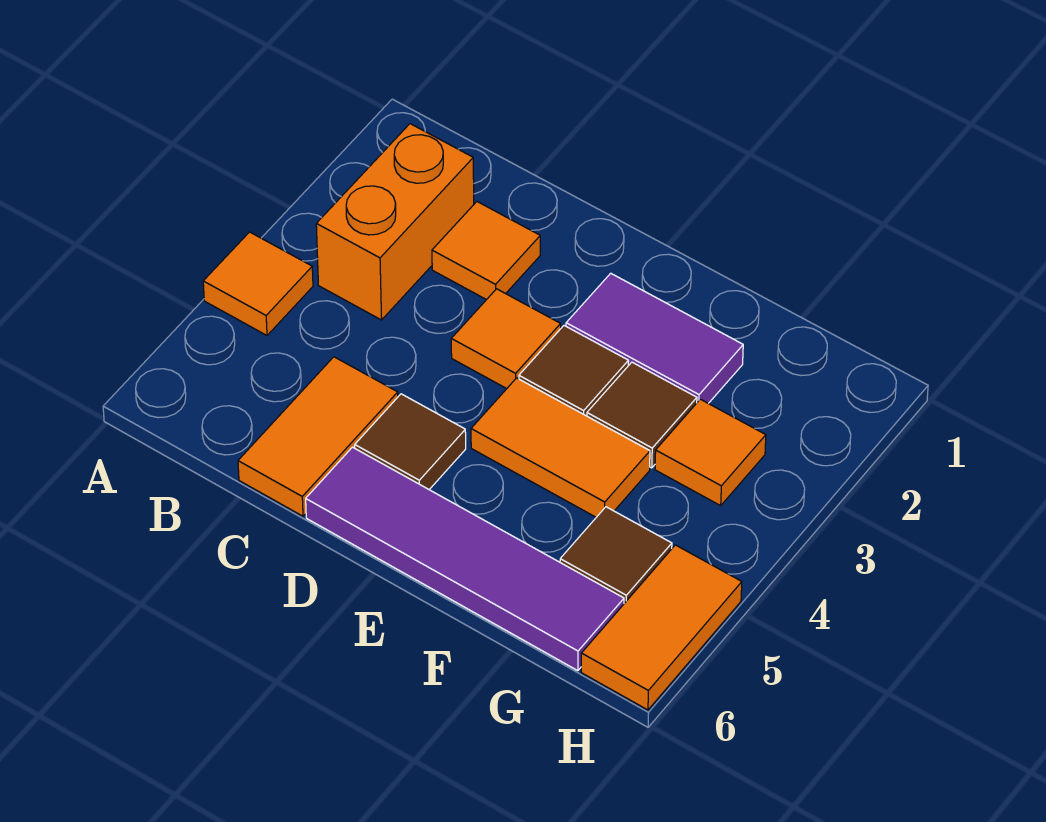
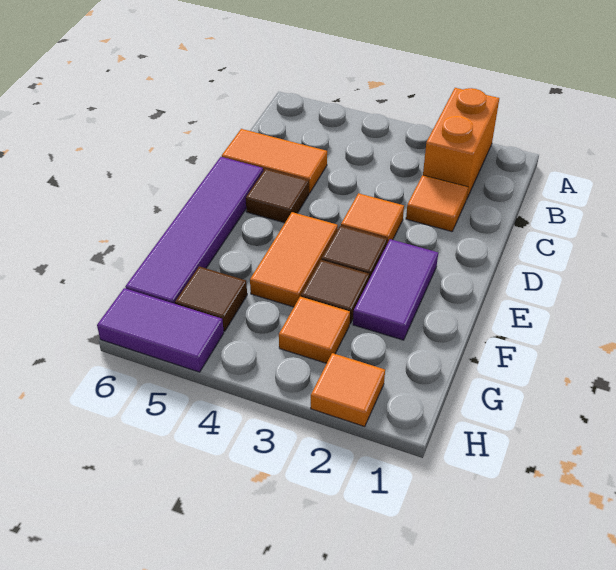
orange tile A4 level 1 -> orange tile H2 level 1
orange brick B2:B3 level 1 -> orange brick A2:B2 level 1
orange tile H5:H6 level 1 -> purple tile H5:H6 level 1

